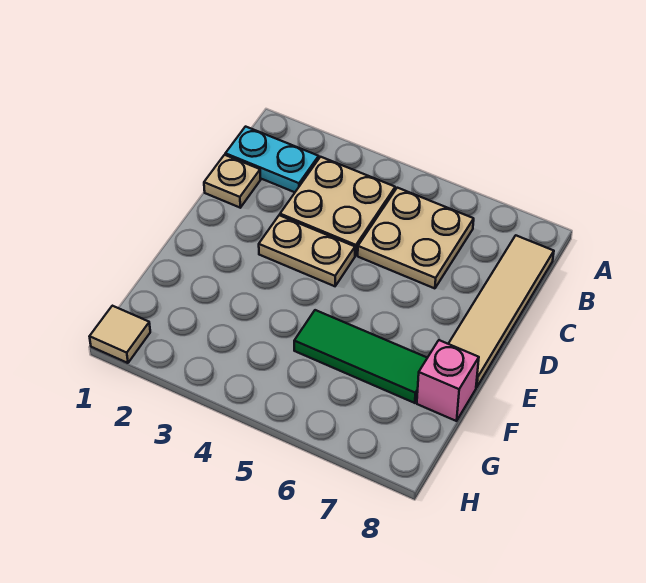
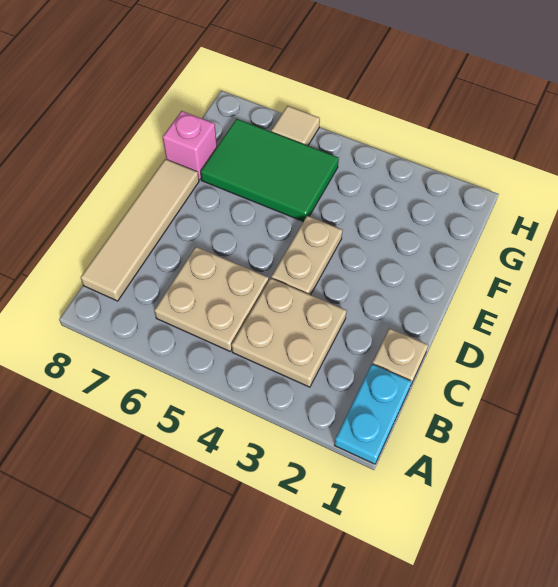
cyan plate B1:B2 level 1 -> cyan plate A1:B1 level 1
tan plate D3:D4 level 1 -> tan plate D4:E4 level 1
green tile F5:F7 level 1 -> green tile F5:G7 level 1
tan tile H1 level 1 -> tan tile H6 level 1

